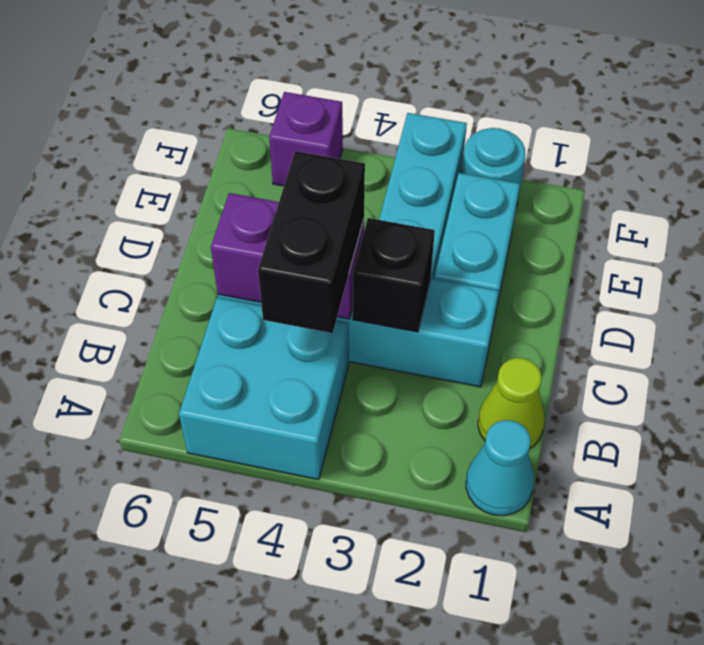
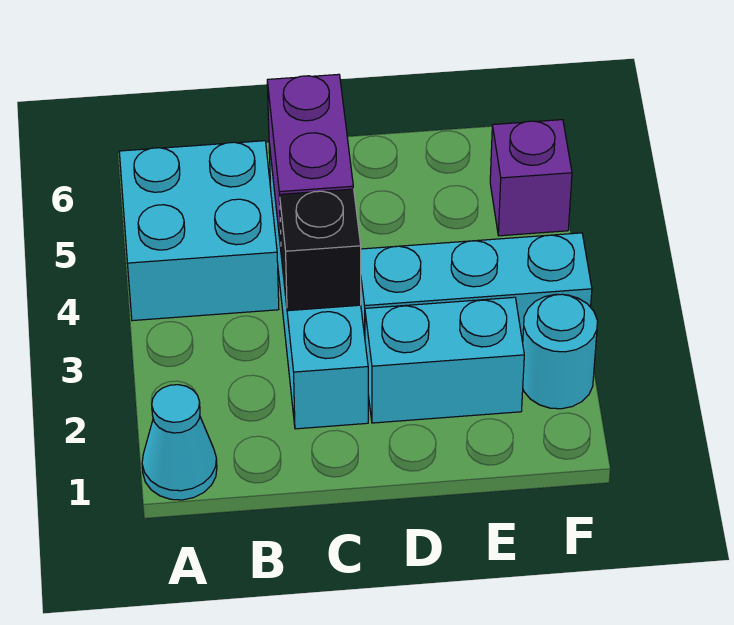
lime cone B1 level 1 -> none
black brick B4:C4 level 3 -> none

